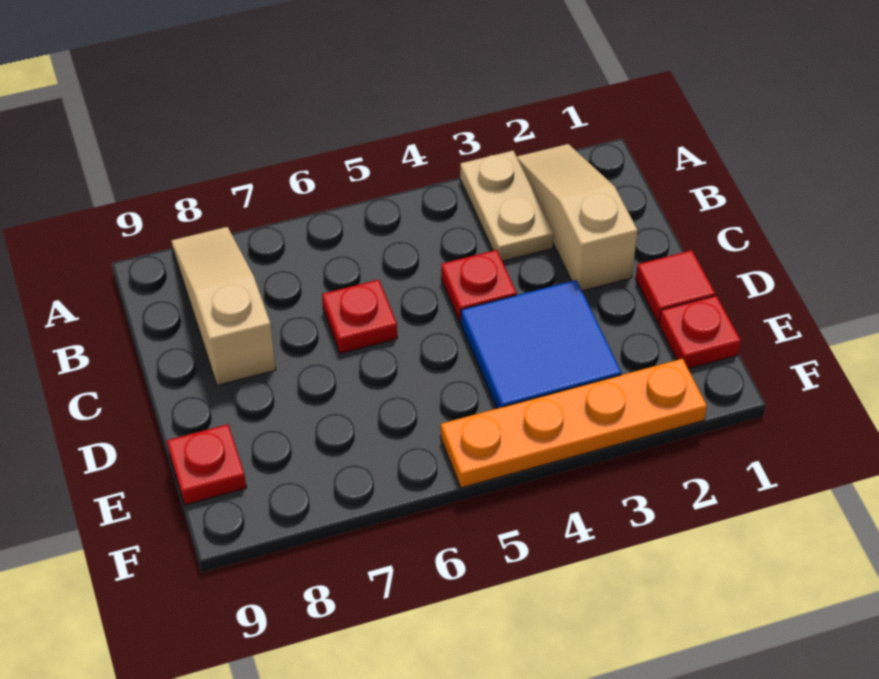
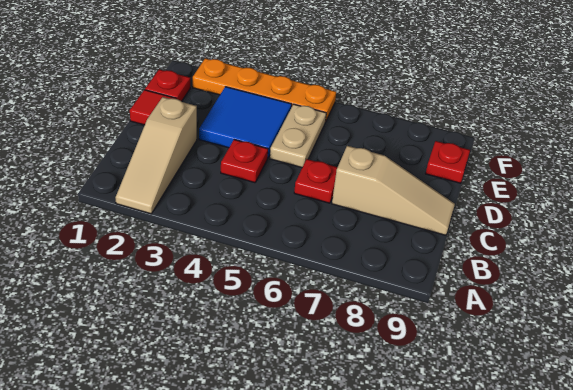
tan plate A3:B3 level 1 -> tan plate D5:E5 level 1
tan slope A8:C8 level 1 top C -> tan slope C7:C9 level 1 top 7

